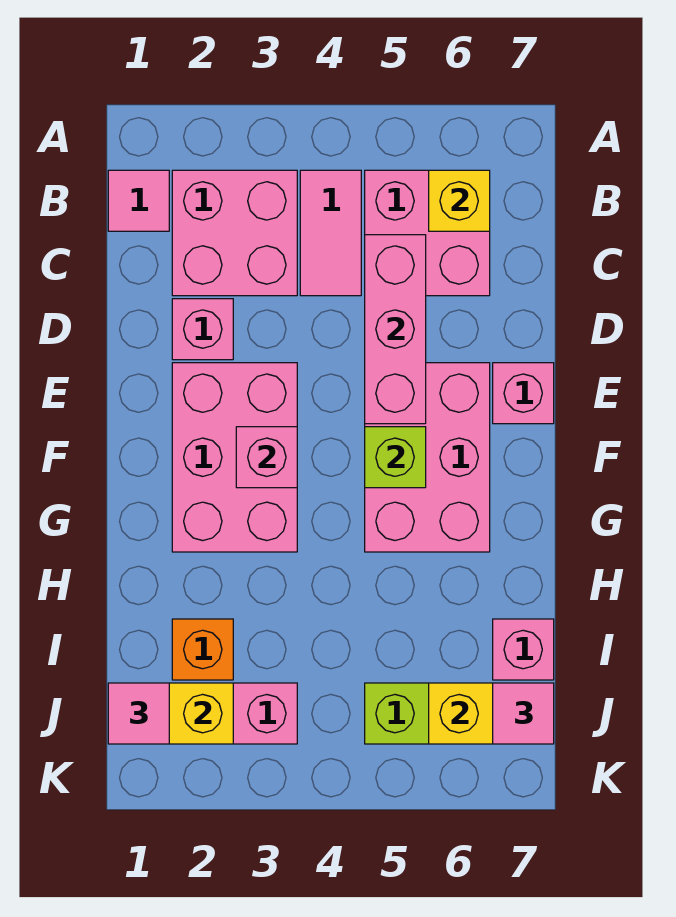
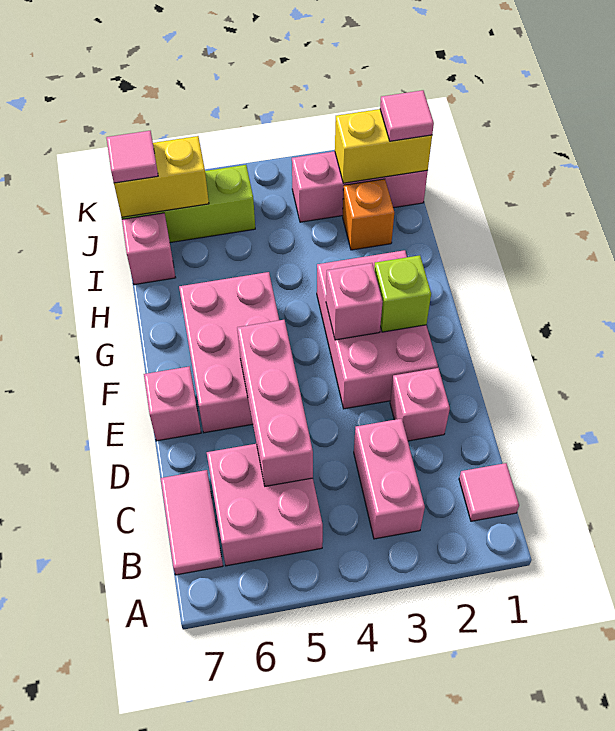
pink brick B2:C3 level 1 -> pink brick B3:C3 level 1
pink tile B4:C4 level 1 -> pink tile B7:C7 level 1
yellow brick B6 level 2 -> none
lime brick F5 level 2 -> lime brick F2 level 2

